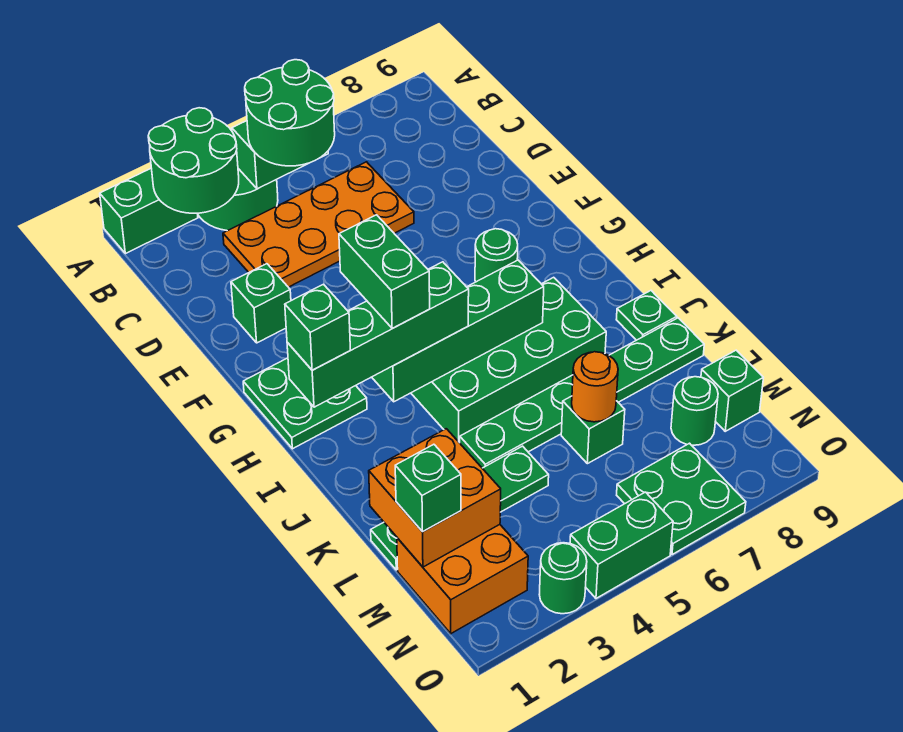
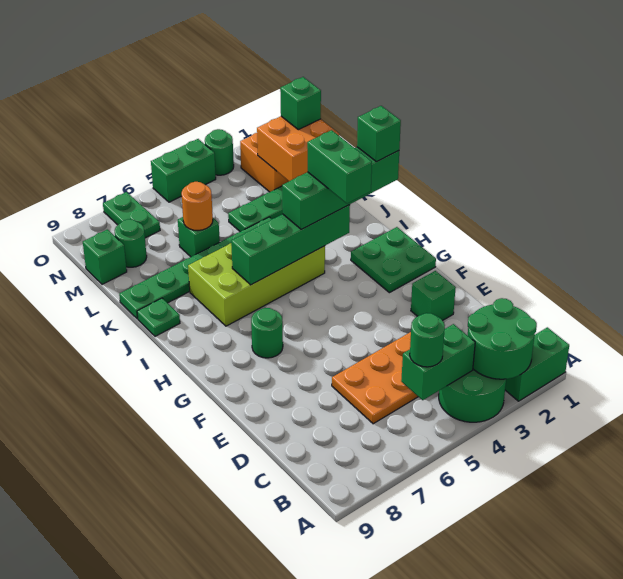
green round brick B4:C5 level 3 -> green round brick B5 level 3
green brick I4:J7 level 1 -> lime brick I4:J7 level 1
green plate N6:O7 level 1 -> green plate N7:O7 level 1

